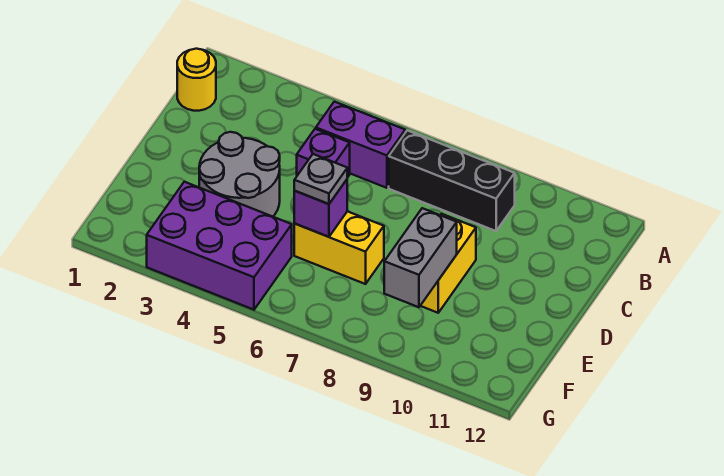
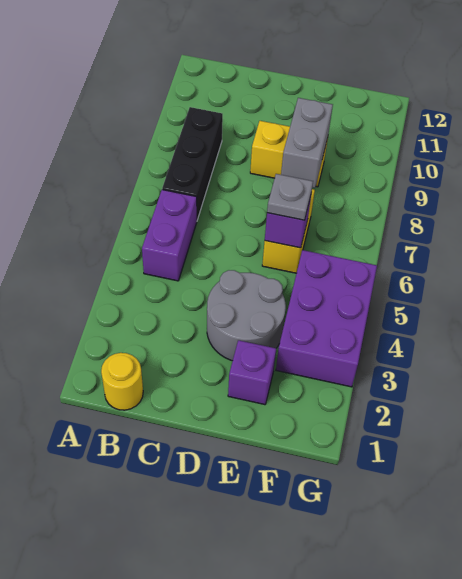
purple brick C5 level 1 -> purple brick E2 level 1
grey brick E9:F9 level 2 -> grey brick E8:E9 level 2

